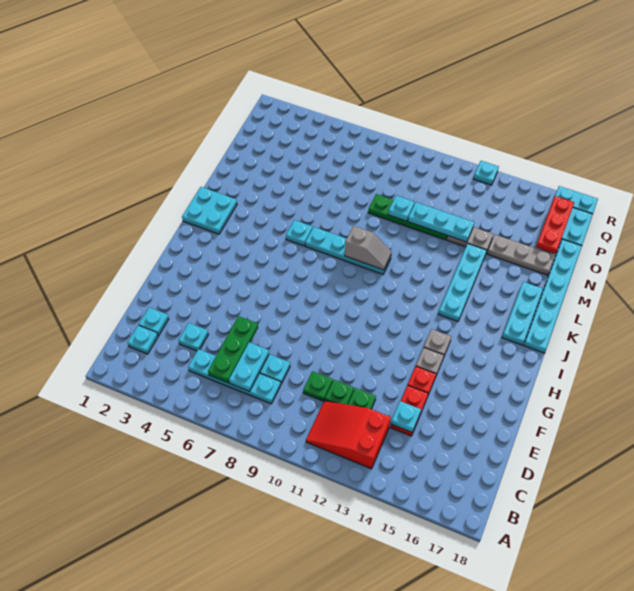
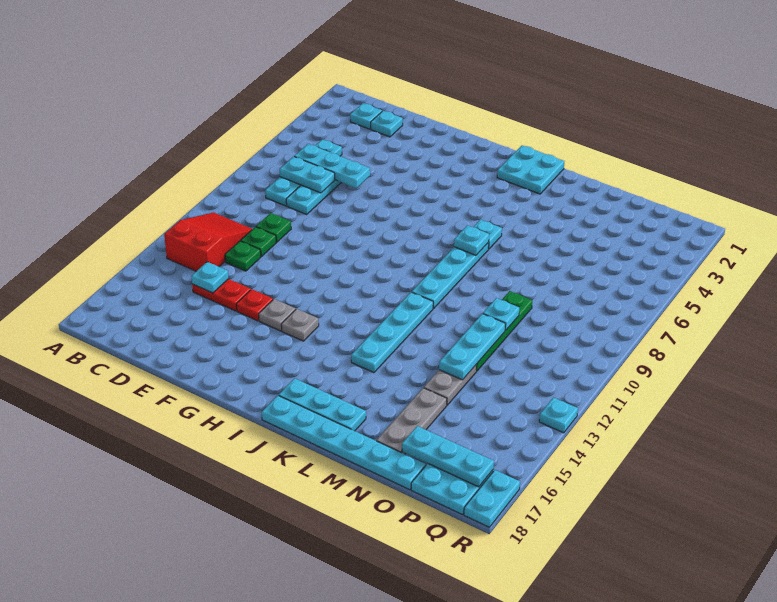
green plate C6:E6 level 2 -> cyan plate C6:E6 level 2
cyan plate D4 level 1 -> cyan plate K7 level 2
cyan plate J14:M14 level 1 -> cyan plate K11:K14 level 1
grey slope K9:K10 level 2 top 9 -> none
red plate O17:Q17 level 2 -> cyan plate O17:Q17 level 2

